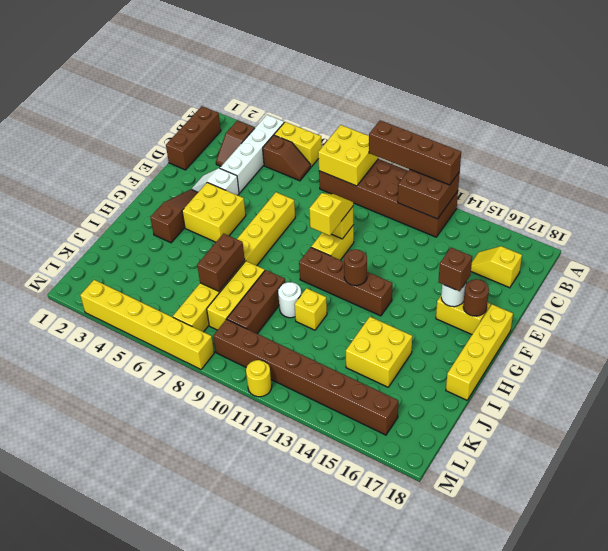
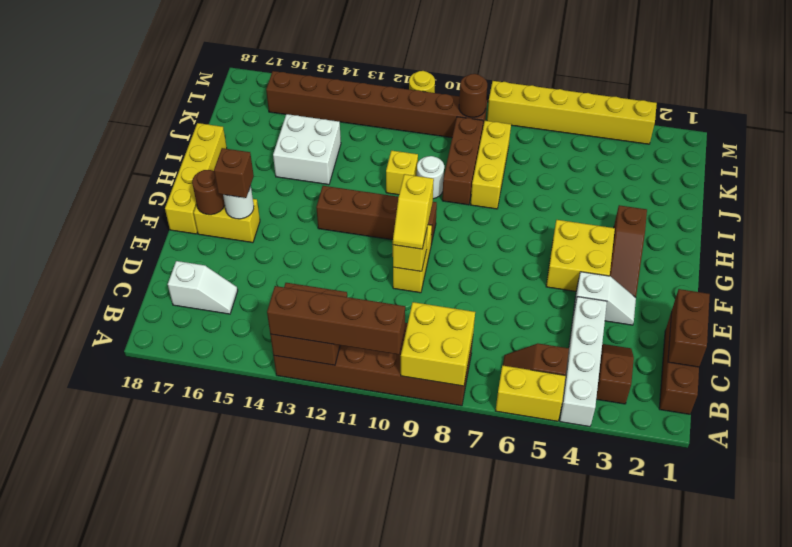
yellow slope C16:C17 level 1 top 17 -> white slope C16:C17 level 1 top 17
yellow brick E7:L7 level 1 -> none
brown round brick G12 level 2 -> brown round brick L9 level 2
brown brick I7:J7 level 2 -> brown brick C1:D1 level 2
yellow brick I14:J15 level 1 -> white brick I14:J15 level 1

